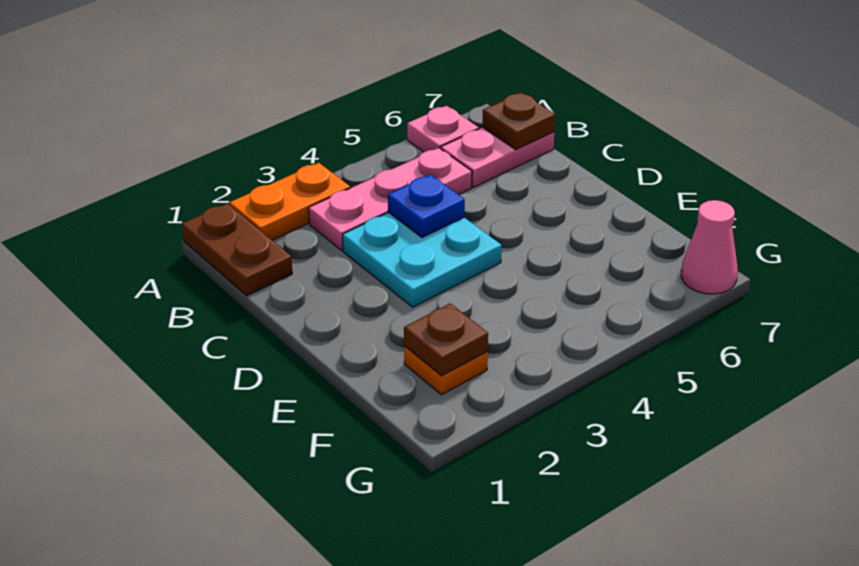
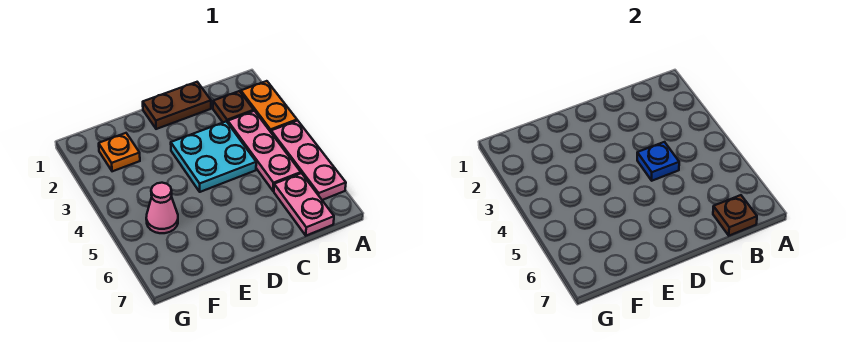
brown plate A1:B1 level 1 -> brown plate C1:D1 level 1
pink plate A6 level 1 -> pink plate A4:A6 level 1
brown plate F2 level 2 -> brown plate B2 level 1
pink cone G7 level 1 -> pink cone F5 level 1

